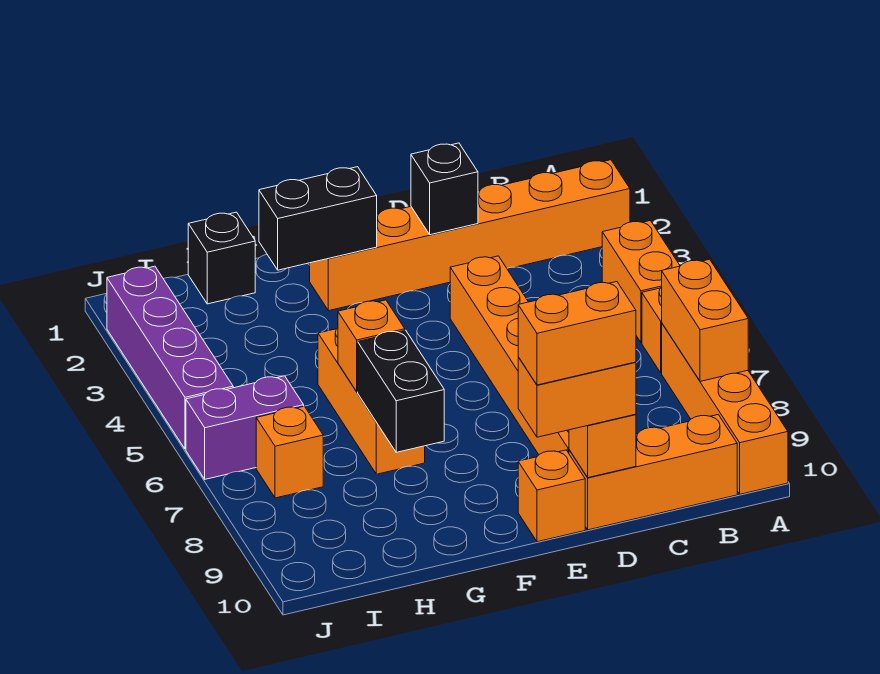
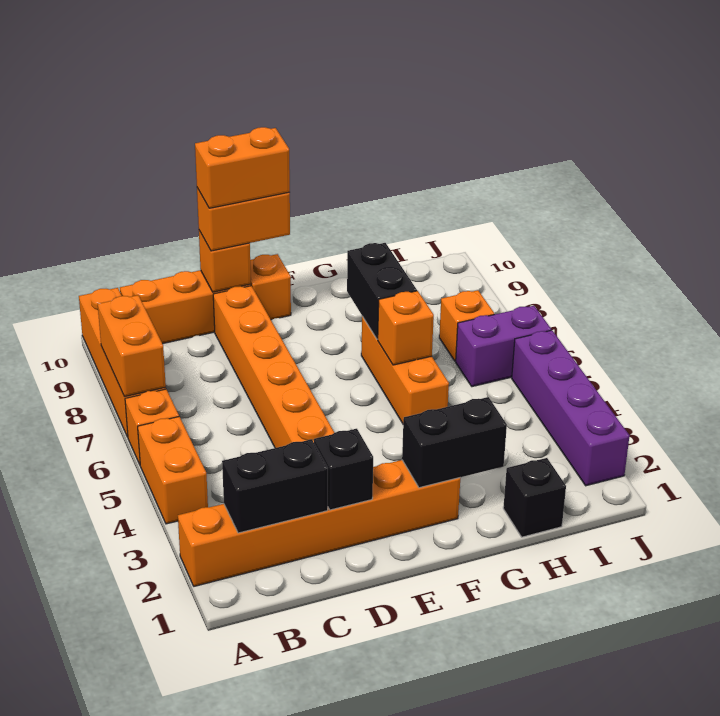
none -> black brick B2:C2 level 2

